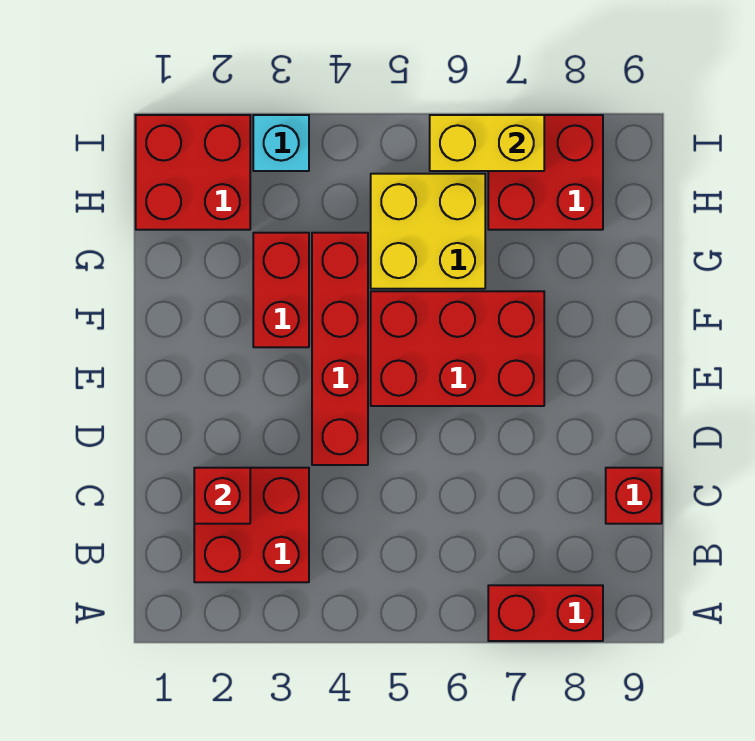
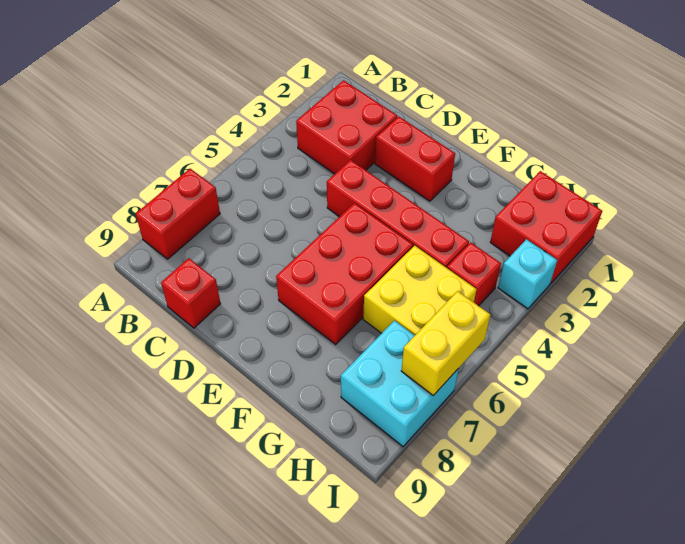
red brick C2 level 2 -> red brick H4 level 1
red brick F3:G3 level 1 -> red brick D2:E2 level 1
red brick H7:I8 level 1 -> cyan brick H7:I8 level 1

